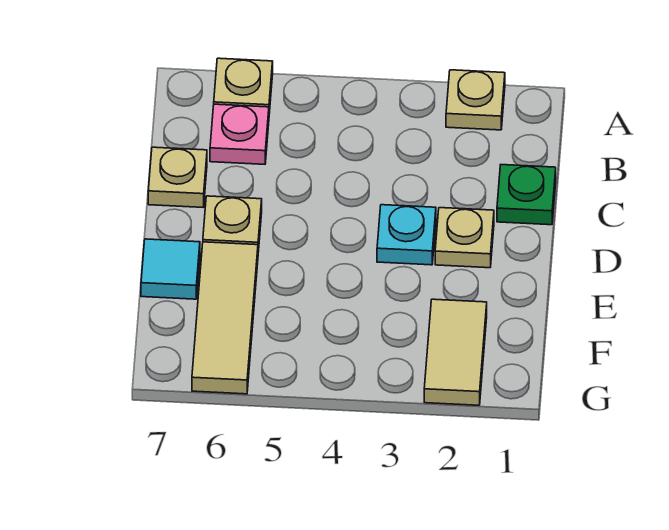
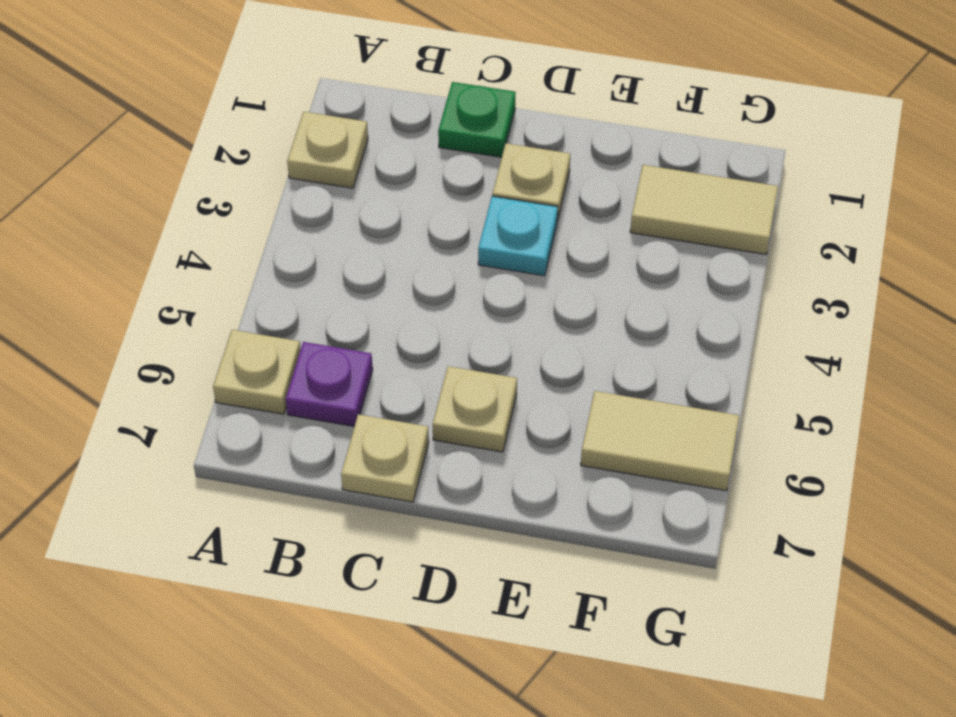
pink plate B6 level 1 -> purple plate B6 level 1
tan tile E6:G6 level 1 -> tan tile F6:G6 level 1
cyan tile E7 level 1 -> none

